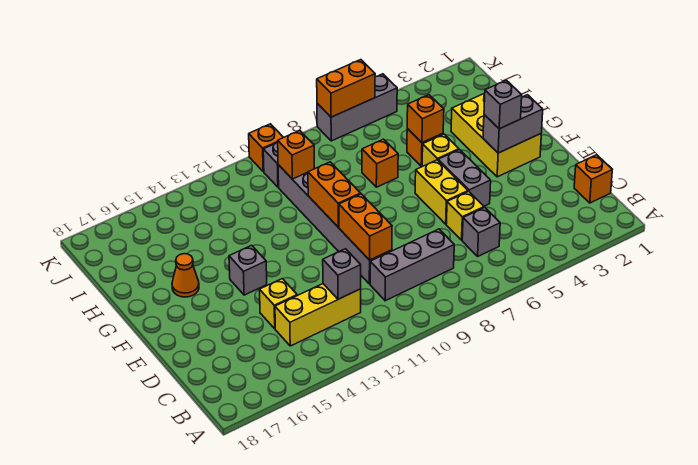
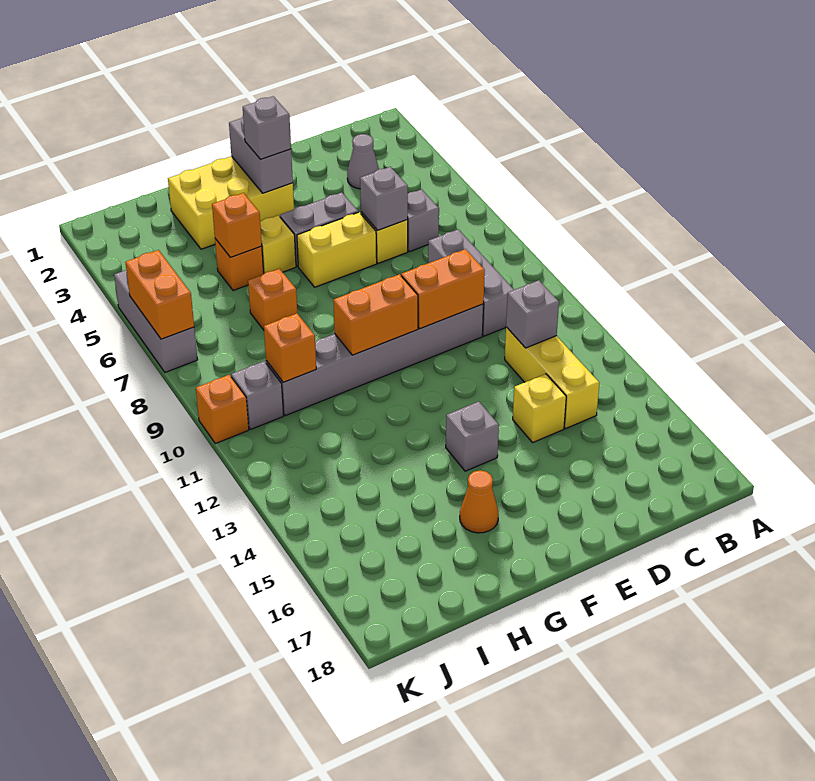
orange brick C1 level 1 -> none
none -> grey cone C3 level 1
none -> grey brick D6 level 2

